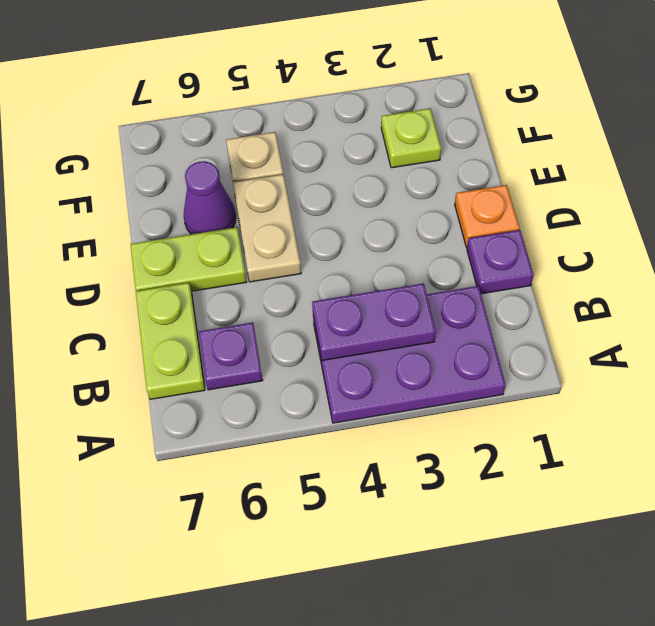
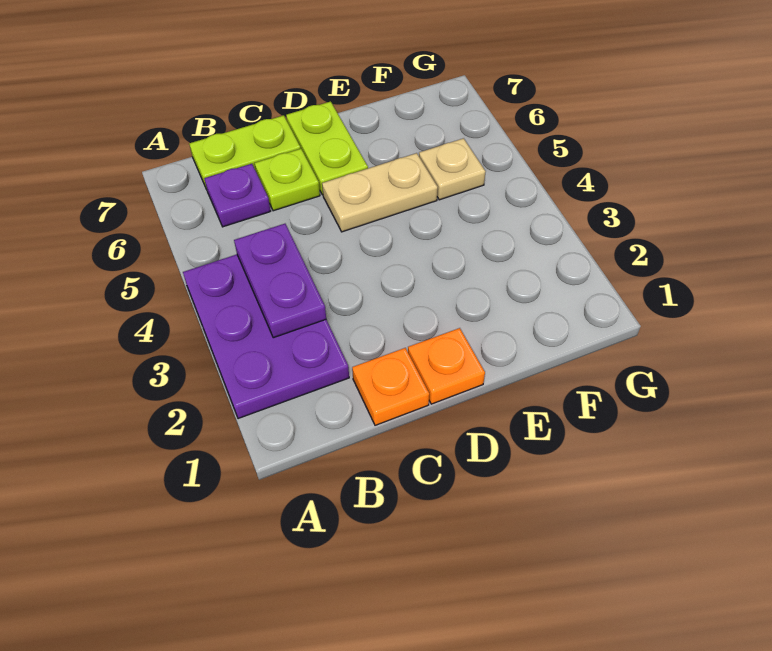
purple plate C1 level 1 -> orange plate C1 level 1
purple cone E6 level 1 -> none
lime plate F2 level 1 -> lime plate C6 level 1

